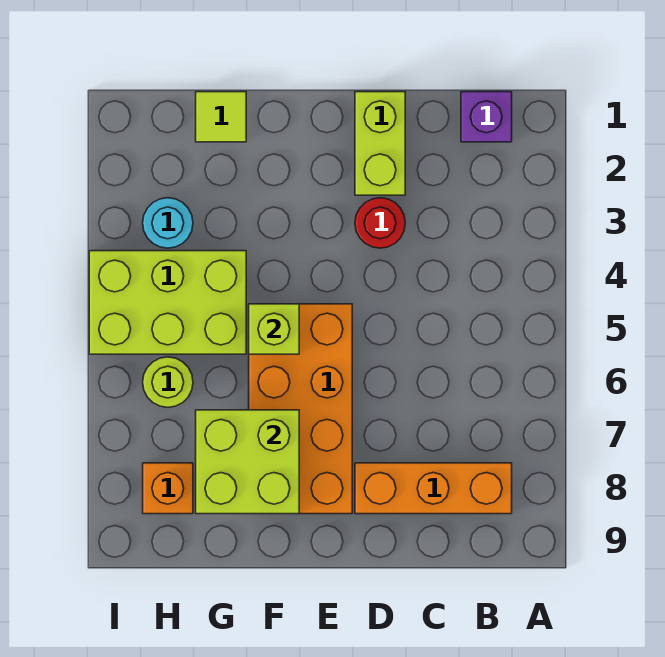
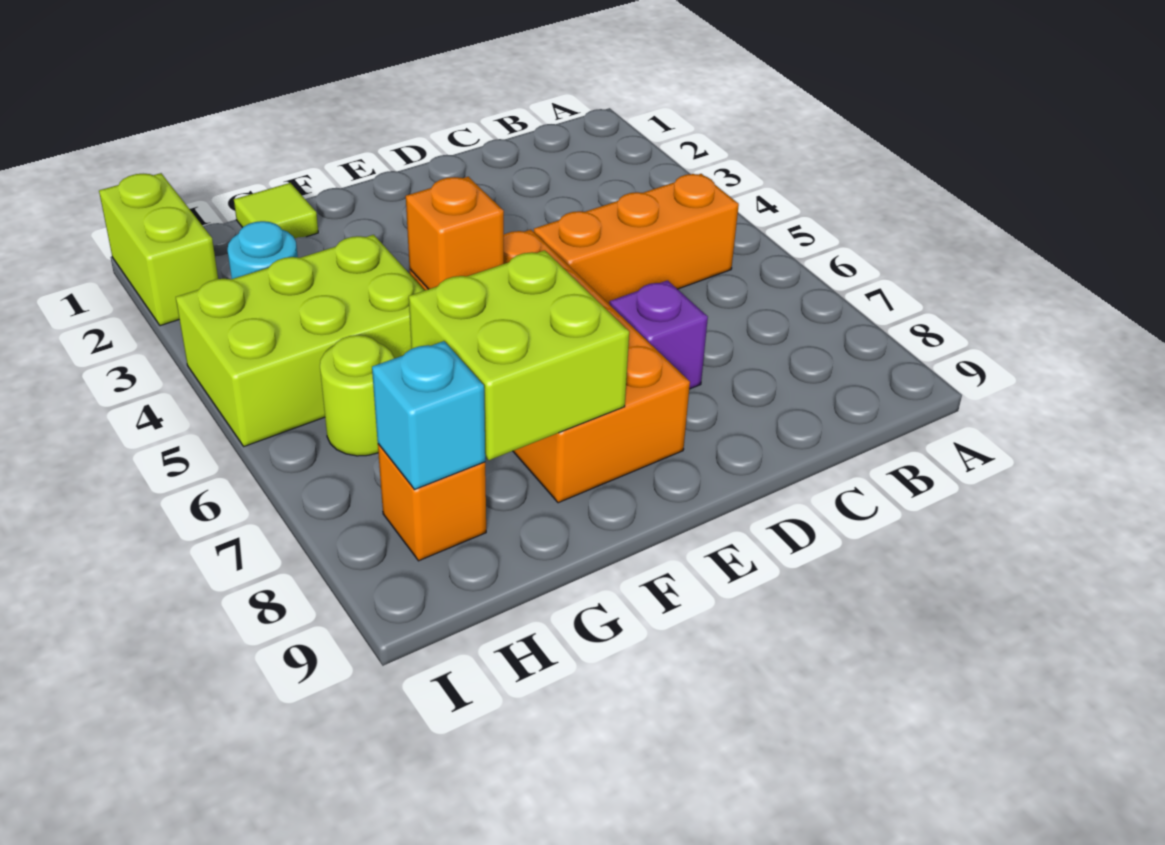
purple brick B1 level 1 -> purple brick D7 level 1
orange brick B8:D8 level 1 -> orange brick B5:D5 level 1
lime brick D1:D2 level 1 -> lime brick I1:I2 level 1
red round brick D3 level 1 -> none
lime brick F5 level 2 -> orange brick F5 level 2
none -> cyan brick H8 level 2

